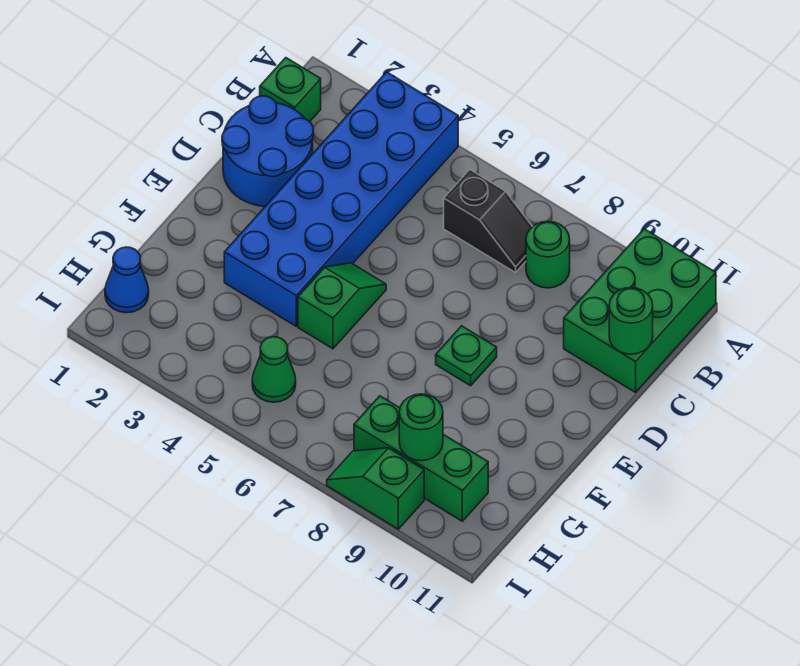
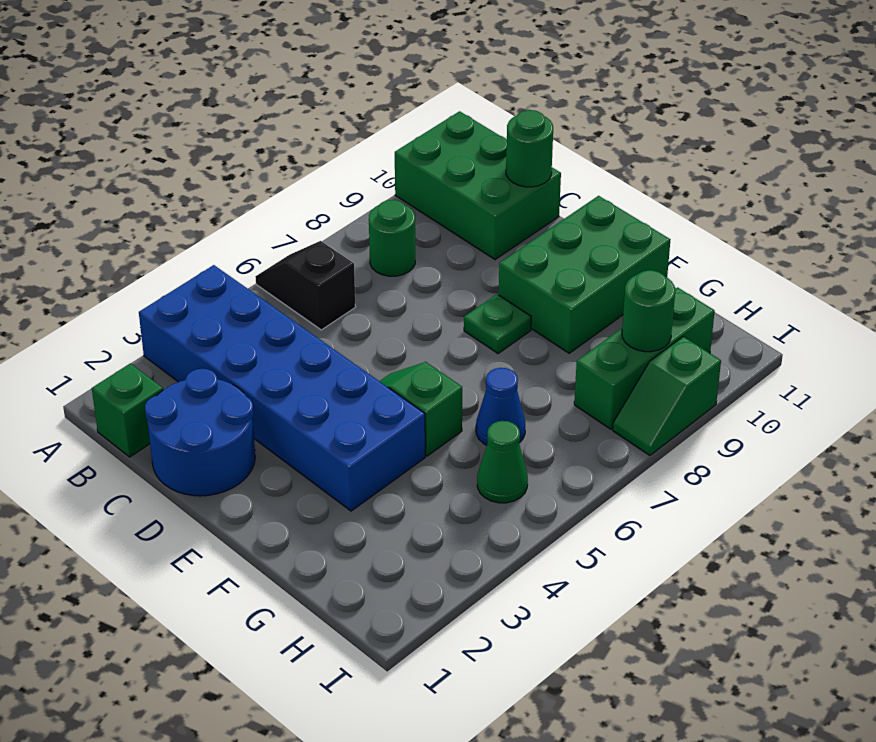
black slope B6:B7 level 1 top 6 -> black slope A6:B6 level 1 top B
none -> green brick E9:F11 level 1
blue cone H1 level 1 -> blue cone G6 level 1

